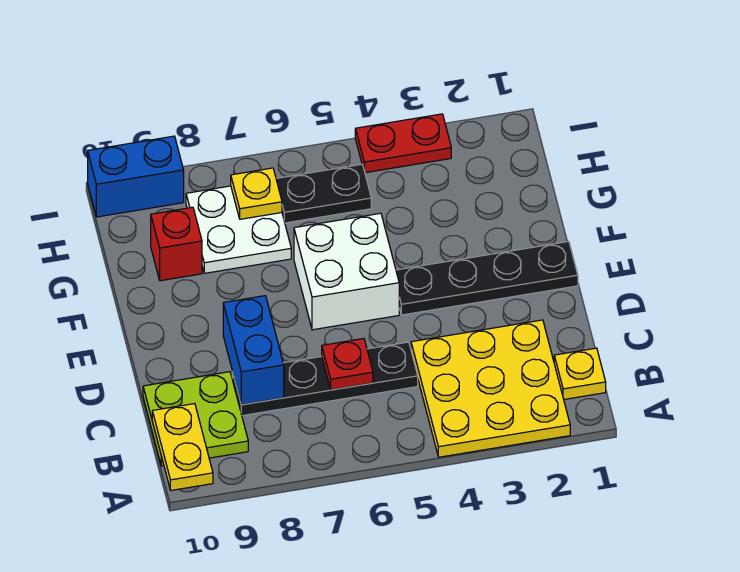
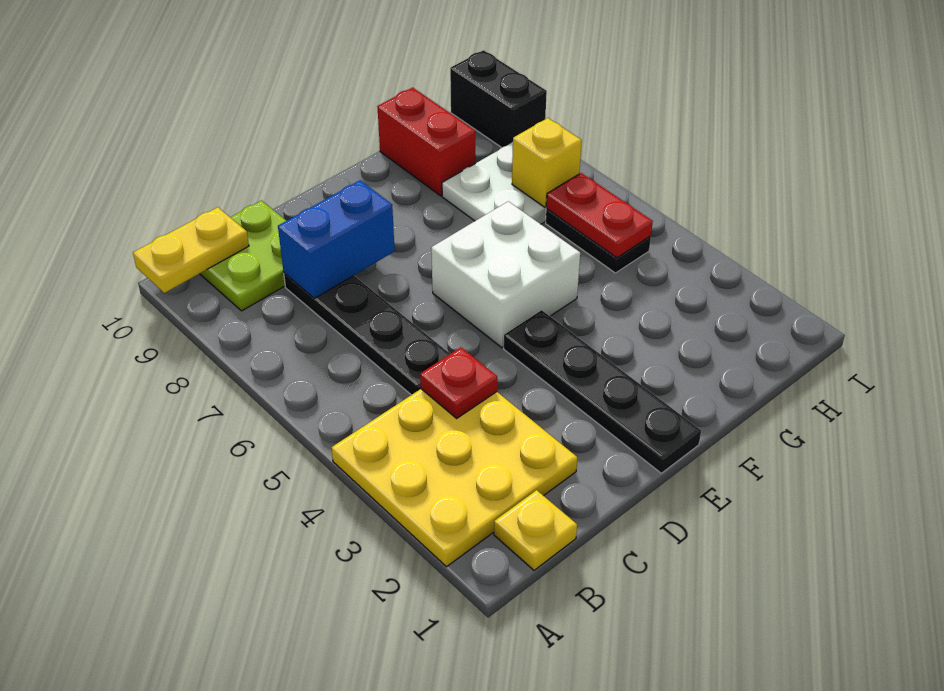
red plate C6 level 2 -> red plate C4 level 2
red brick G9 level 1 -> red brick G9:G10 level 1
yellow plate H7 level 2 -> yellow brick H7 level 2
red plate I3:I4 level 1 -> red plate H5:H6 level 2
blue brick I9:I10 level 1 -> black brick I9:I10 level 1

